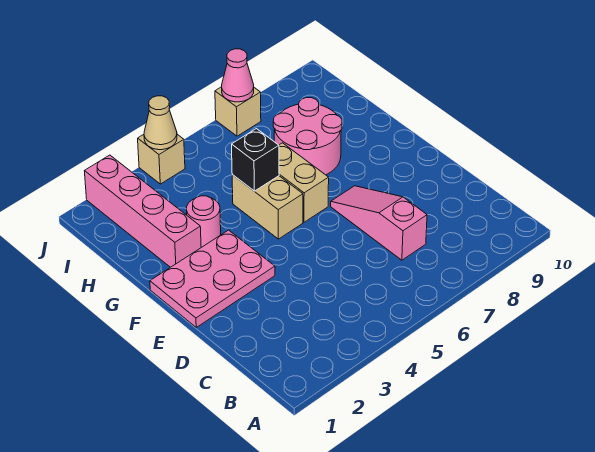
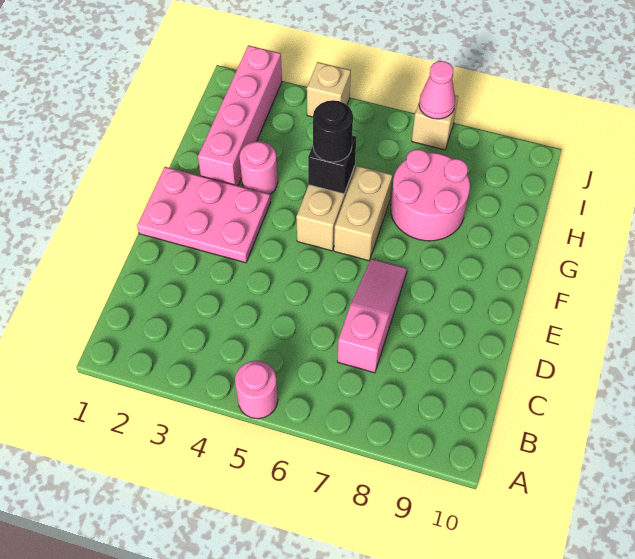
none -> pink round brick A5 level 1
none -> black round brick G5 level 3
tan cone J4 level 2 -> none

